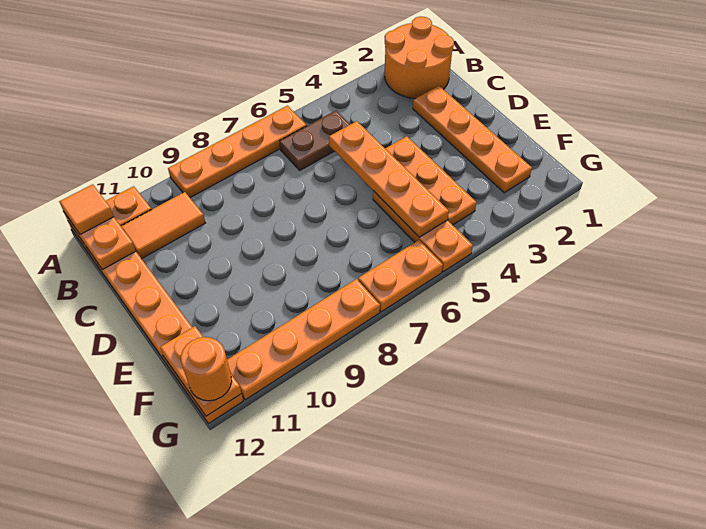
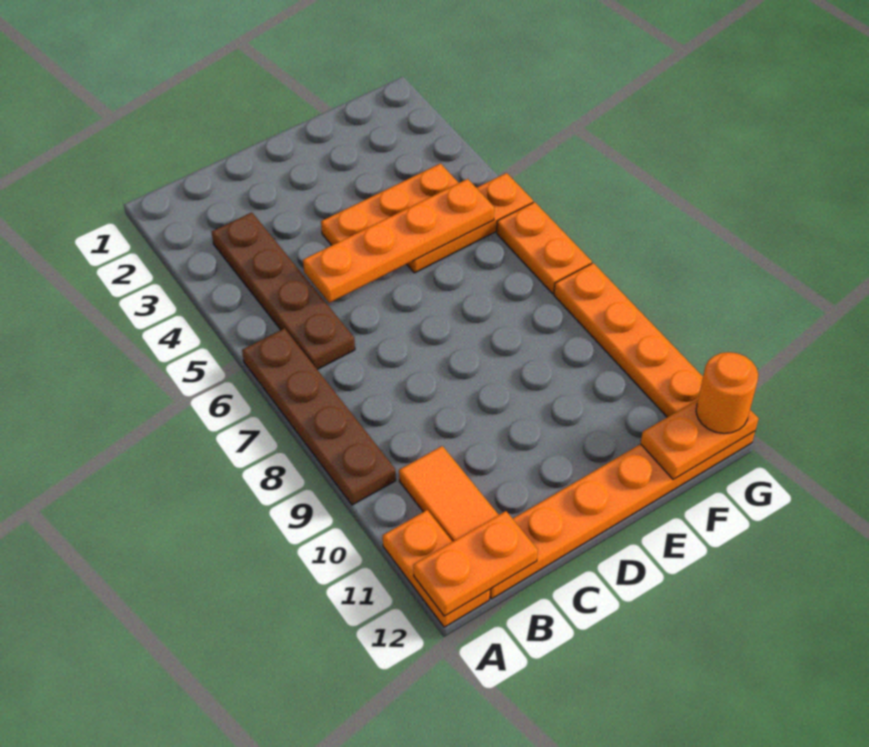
orange round brick A1:B2 level 1 -> none
orange plate A6:A9 level 1 -> brown plate A6:A9 level 1
orange tile A12 level 3 -> none
brown plate B5:B6 level 1 -> brown plate B3:B6 level 1
orange plate C2:F2 level 1 -> none

